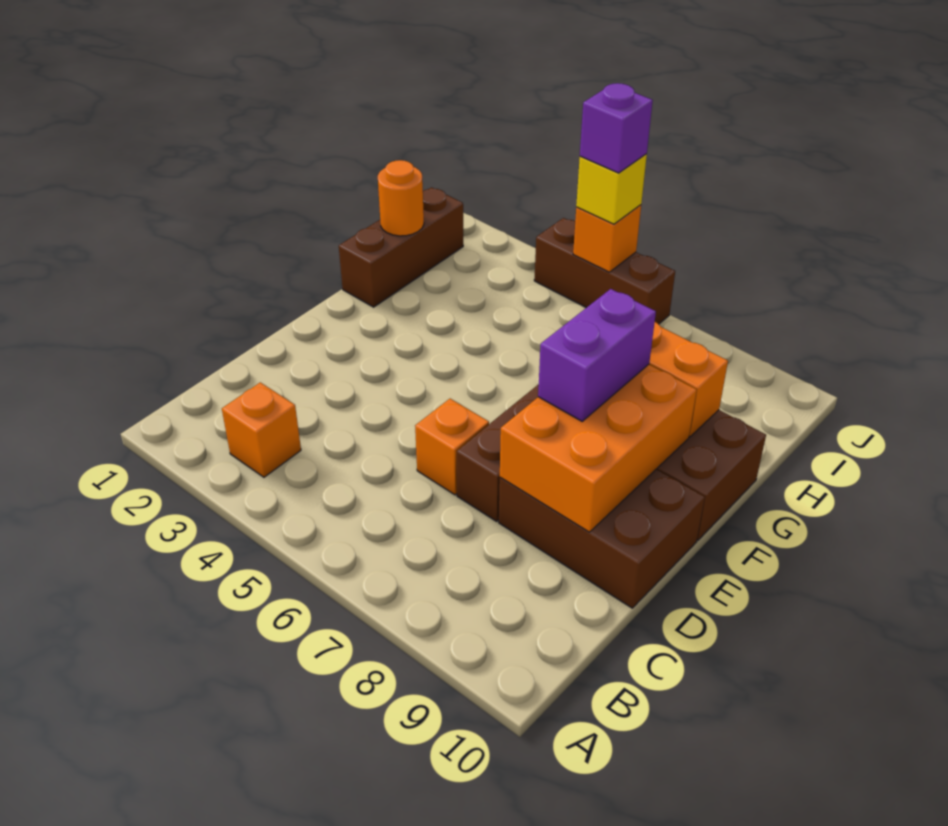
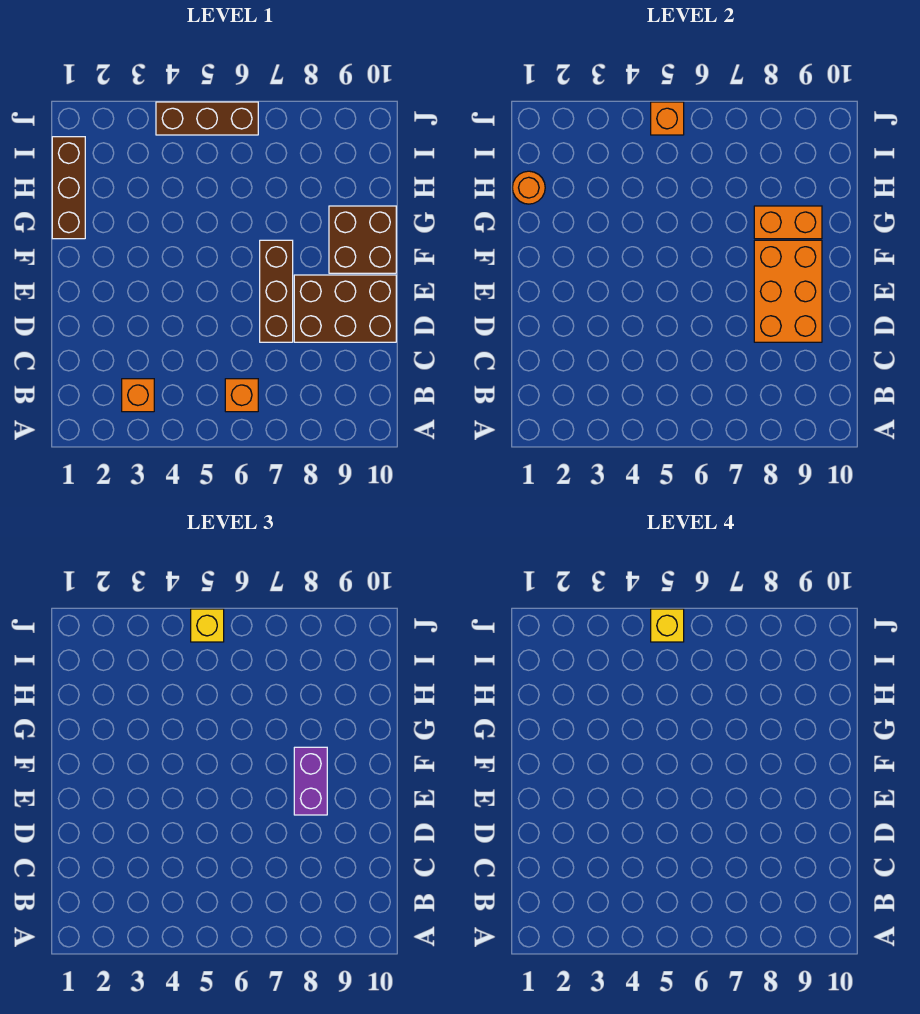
orange brick D6 level 1 -> orange brick B6 level 1
purple brick J5 level 4 -> yellow brick J5 level 4

